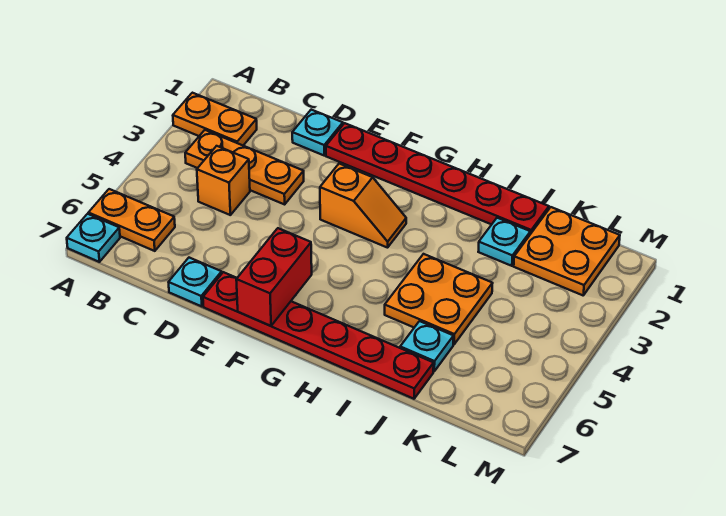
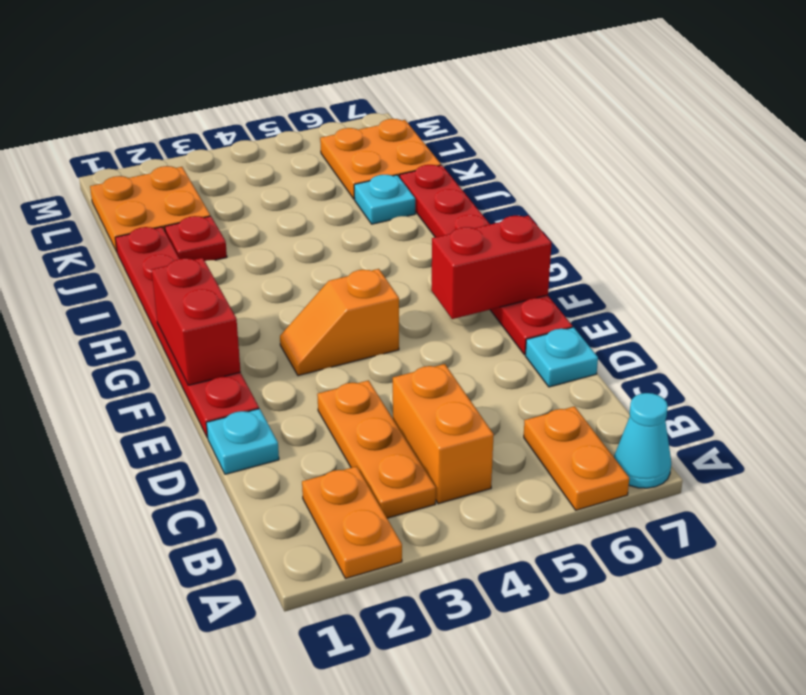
cyan plate A7 level 1 -> cyan cone A7 level 1
orange brick C4 level 1 -> orange brick B4:C4 level 1
none -> red brick F1:G1 level 2
orange slope F3:G3 level 1 top F -> orange slope F3:F4 level 1 top 4
orange plate I4:J5 level 1 -> orange plate K6:L7 level 1
cyan plate J2 level 1 -> red plate J2 level 1

